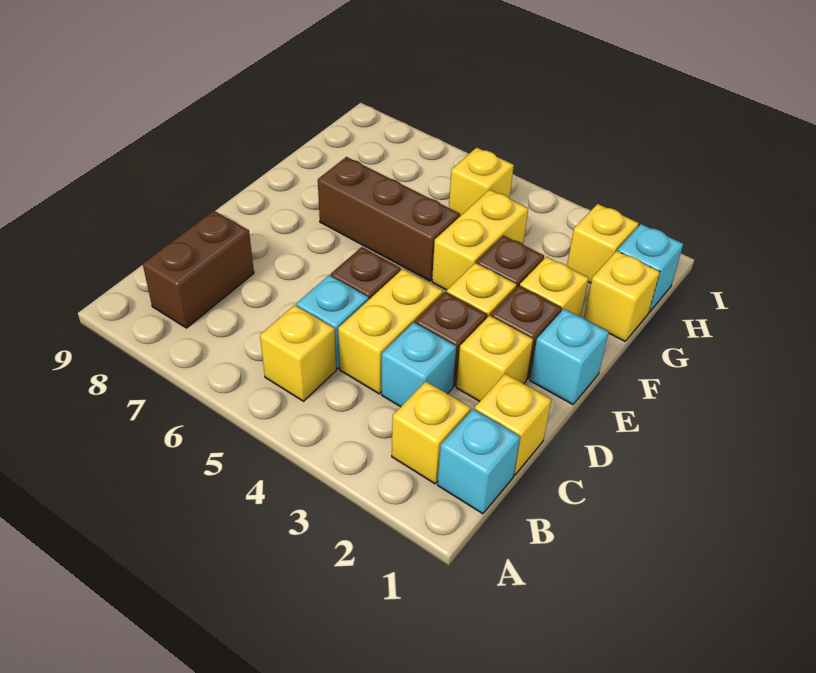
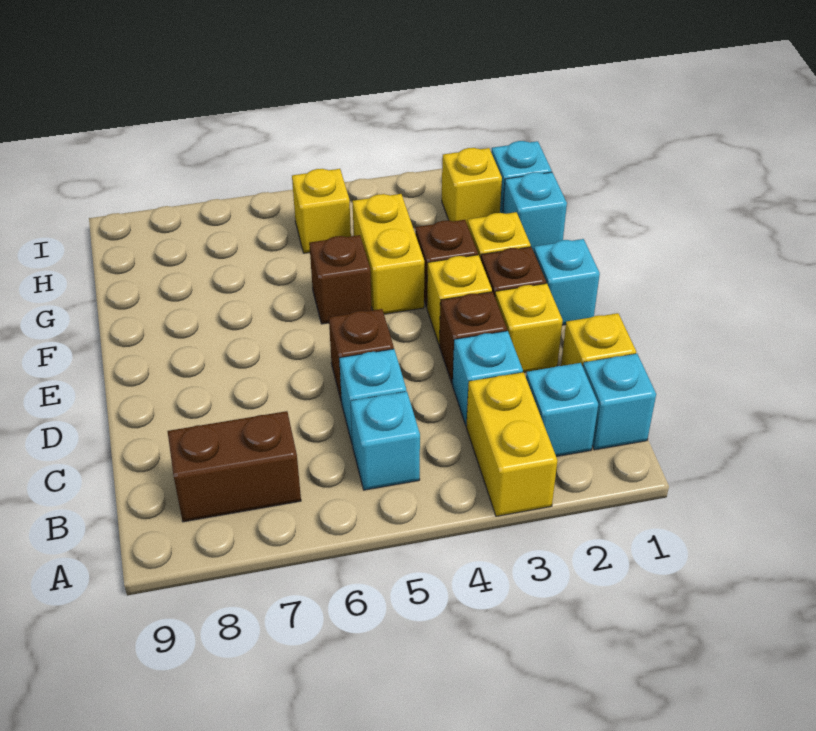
yellow brick B2 level 1 -> cyan brick B2 level 1
yellow brick B5 level 1 -> cyan brick B5 level 1
brown brick B8:C8 level 1 -> brown brick B7:B8 level 1
yellow brick C4:D4 level 1 -> yellow brick A3:B3 level 1
brown brick F5:F7 level 1 -> brown brick F5 level 1
yellow brick G1 level 1 -> cyan brick G1 level 1

